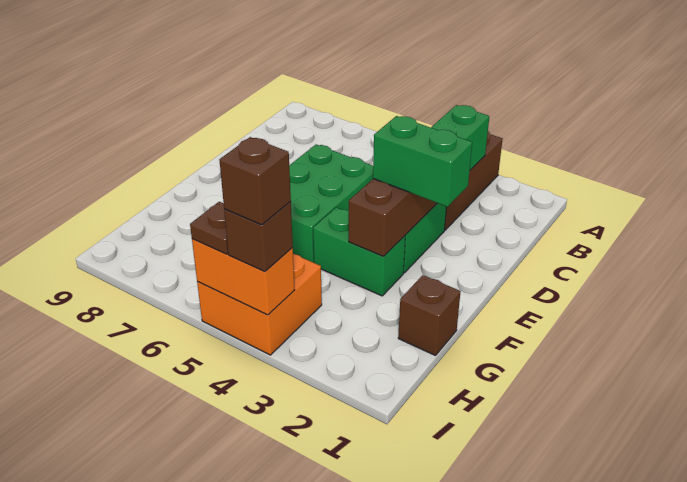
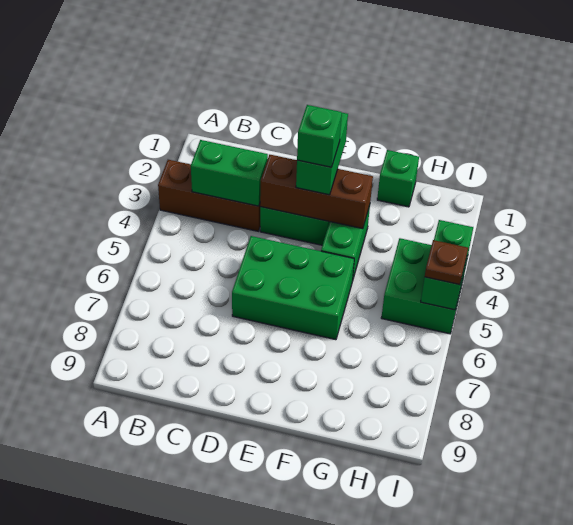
none -> green brick E3 level 4
brown brick G1 level 1 -> green brick G1 level 1
orange brick H4:I5 level 1 -> green brick H4:I5 level 1
orange brick I4:I5 level 2 -> green brick I4:I5 level 2
brown brick I4 level 3 -> none
brown brick I4 level 4 -> none

